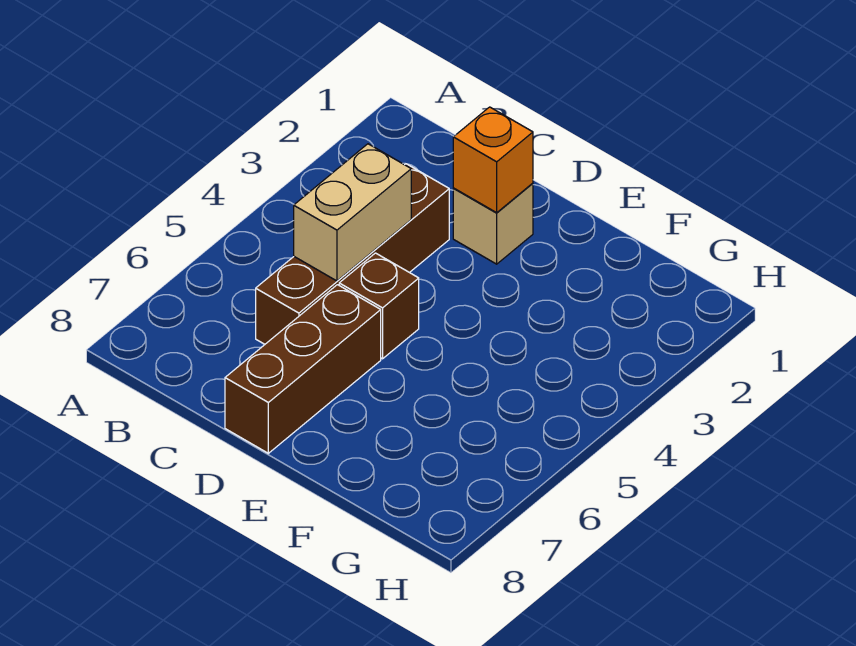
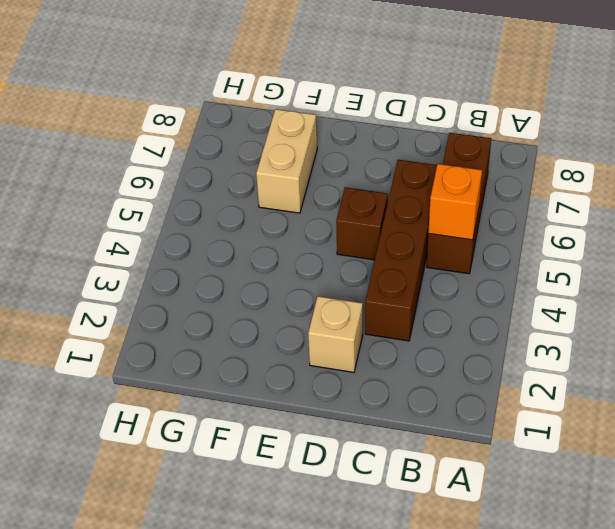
tan brick C4:C5 level 2 -> tan brick F6:F7 level 1
orange brick D2 level 2 -> orange brick B5 level 2
brown brick D6:D8 level 1 -> brown brick B5:B7 level 1

